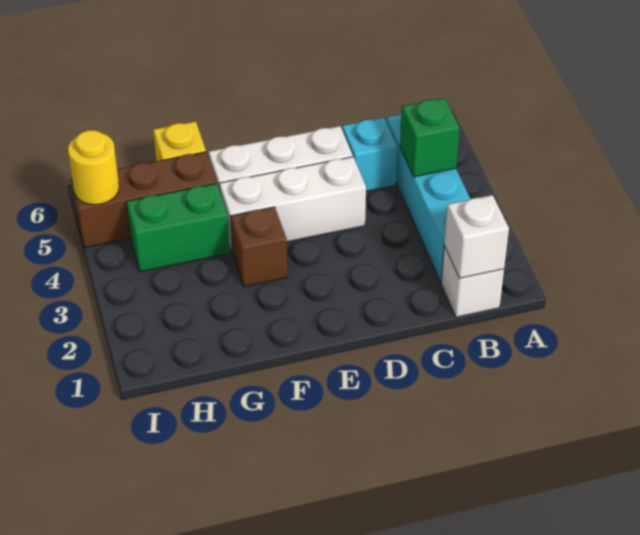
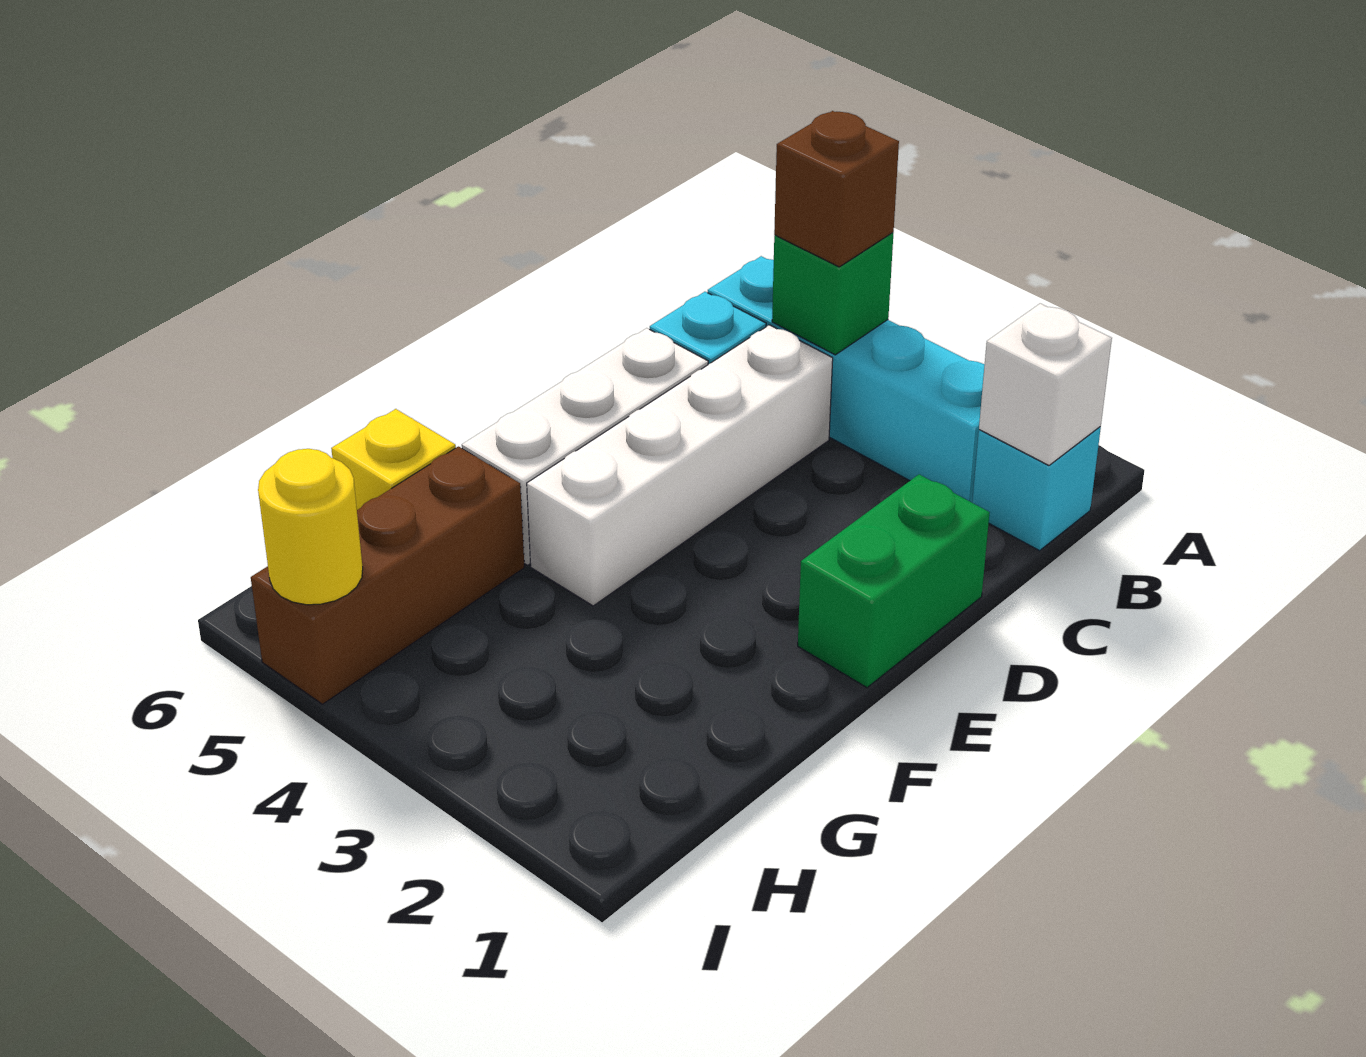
white brick B1 level 1 -> cyan brick B1 level 1
white brick D4:F4 level 1 -> white brick C4:F4 level 1
brown brick F3 level 1 -> brown brick B4 level 3
green brick G4:H4 level 1 -> green brick D1:E1 level 1

